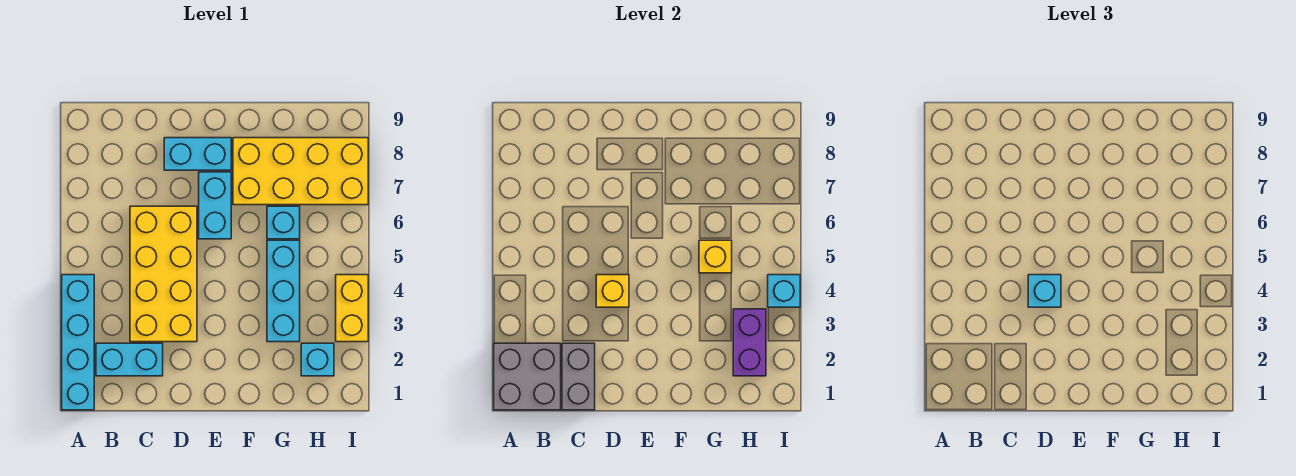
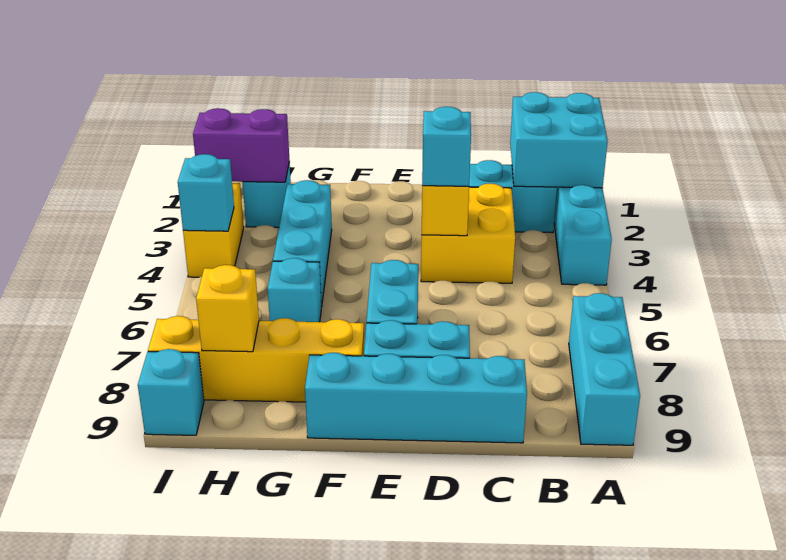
grey brick A1:B2 level 2 -> cyan brick A1:B2 level 2
none -> cyan brick A7:A9 level 1
grey brick C1:C2 level 2 -> none
yellow brick C3:D6 level 1 -> yellow brick C3:D4 level 1
none -> cyan brick C9:F9 level 1
yellow brick F7:I8 level 1 -> yellow brick F8:I8 level 1
yellow brick G5 level 2 -> yellow brick H8 level 2
purple brick H2:H3 level 2 -> purple brick H2:I2 level 2
none -> cyan brick I9 level 1

